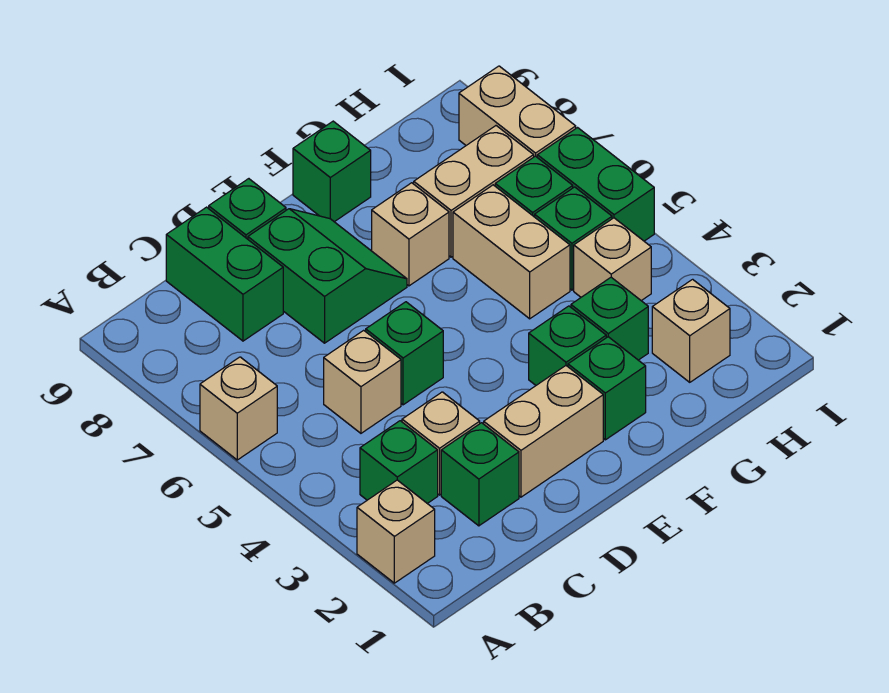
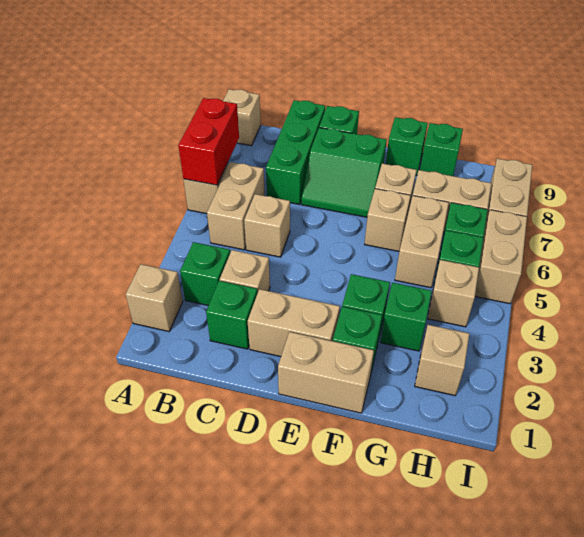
none -> red brick A6:A7 level 2
none -> tan brick A9 level 1
none -> tan brick B5:B6 level 1
green brick C8:C9 level 1 -> green brick C7:C9 level 1
green brick D5 level 1 -> green brick G9 level 1
green slope D7:E8 level 1 top D -> green slope D7:E8 level 1 top 8
none -> tan brick E1:F1 level 1
none -> tan brick F6 level 1
green brick I5:I6 level 1 -> tan brick I5:I6 level 1

